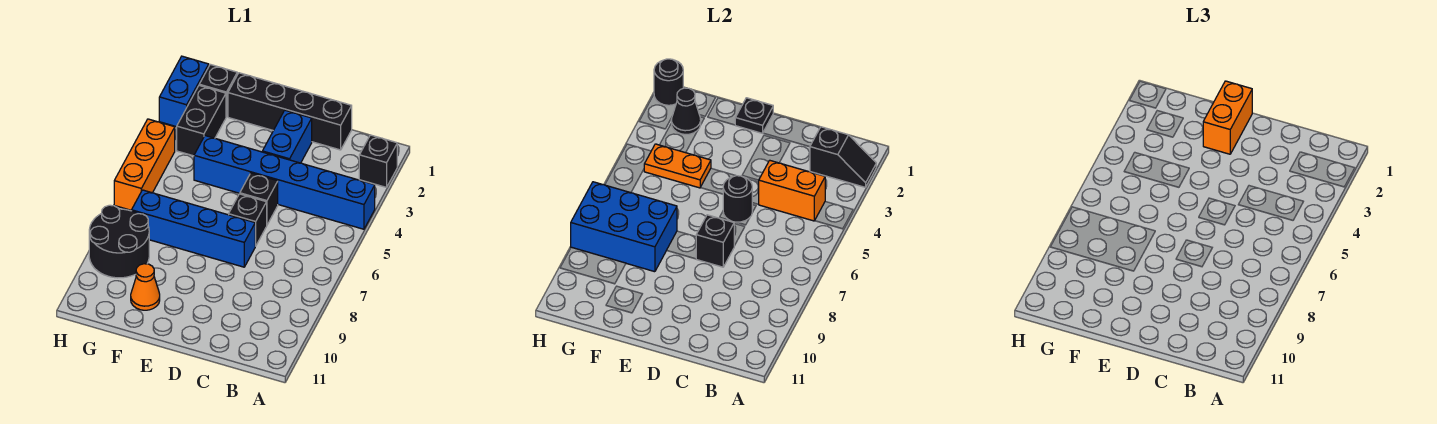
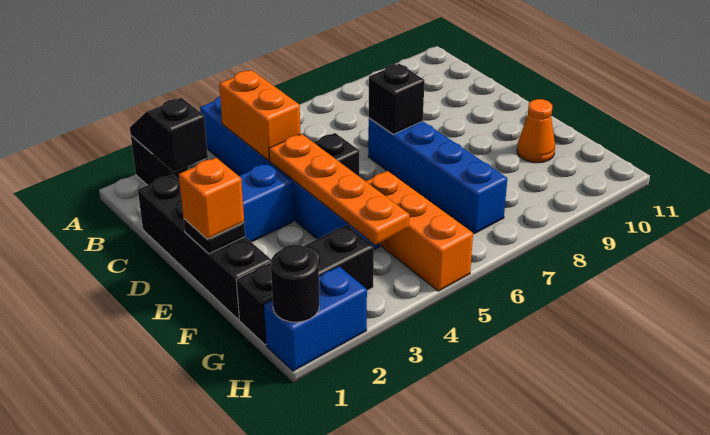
black round brick D5 level 2 -> none
black brick D6 level 1 -> none
orange brick E1:E2 level 3 -> orange brick E1 level 3
orange plate F4:G4 level 2 -> orange plate D4:G4 level 2
blue brick F7:H8 level 2 -> none
black cone G2 level 2 -> none
black round brick G8:H9 level 1 -> none
orange brick H4:H6 level 1 -> orange brick F5:H5 level 1

